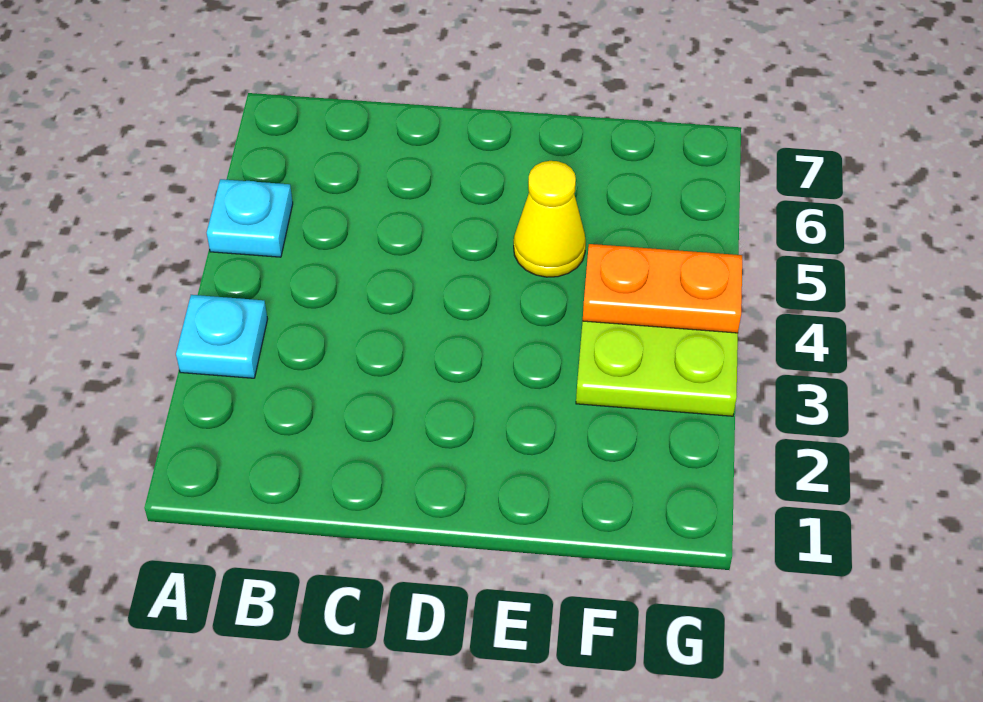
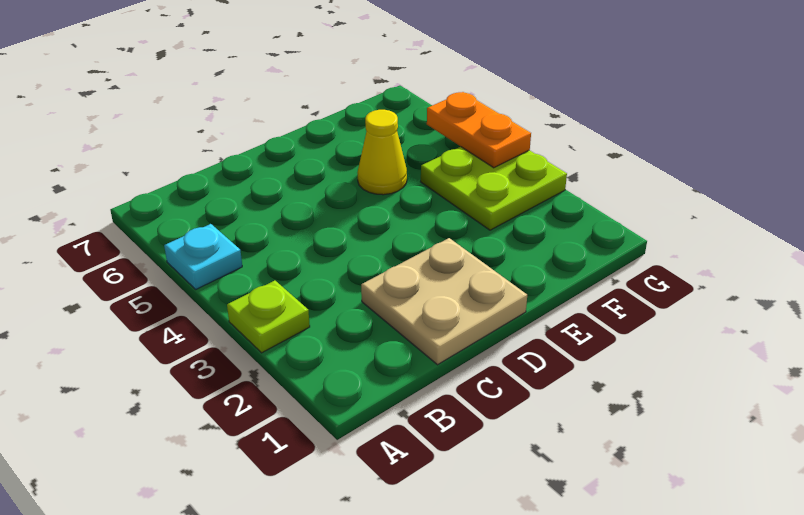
cyan plate A3 level 1 -> lime plate A3 level 1
none -> tan plate C1:D2 level 1
orange plate F4:G4 level 2 -> orange plate G4:G5 level 2

